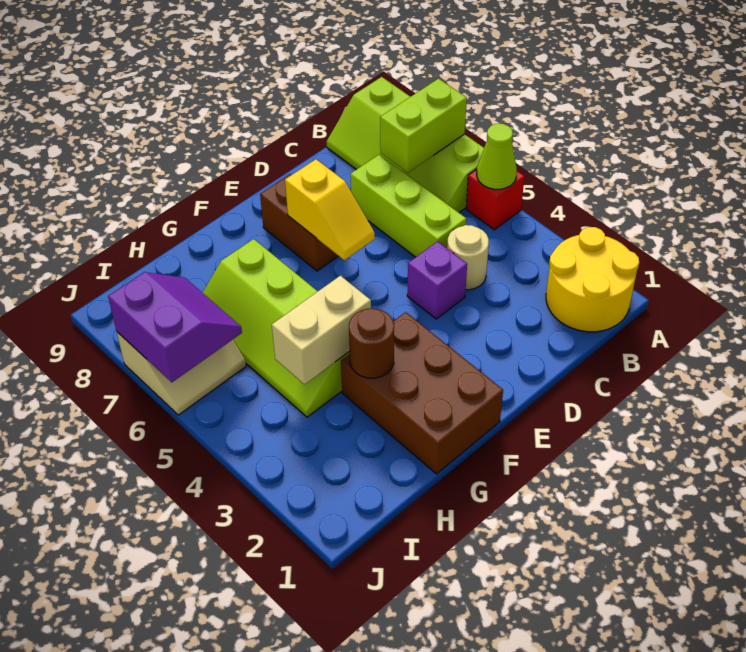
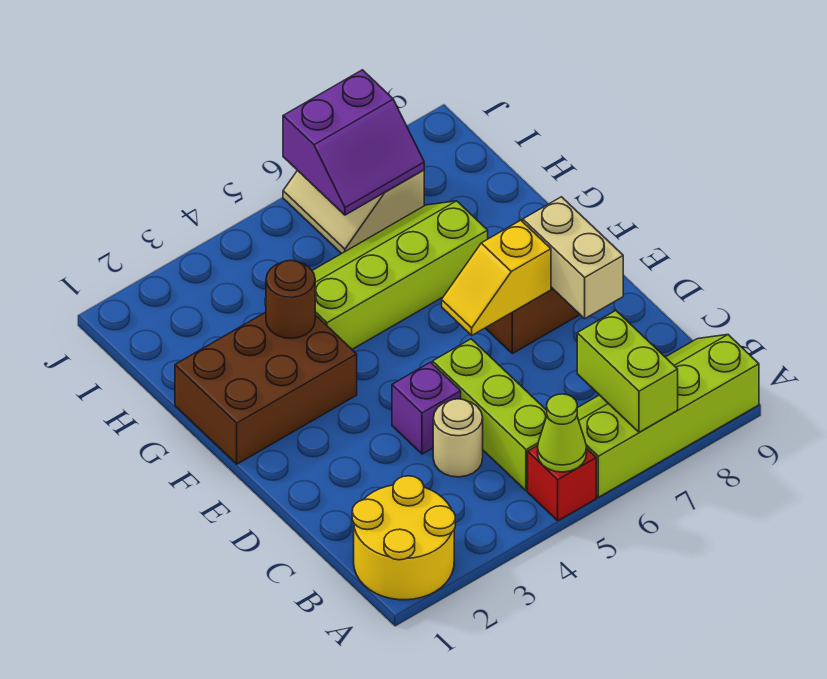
lime brick C5:C7 level 1 -> lime brick B5:D5 level 1
tan brick G4:H4 level 2 -> tan brick D8:E8 level 2

